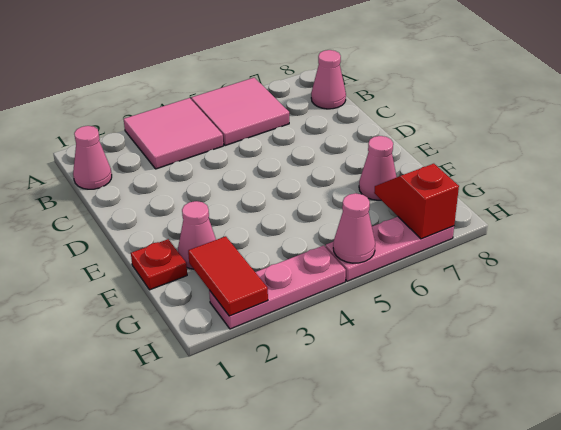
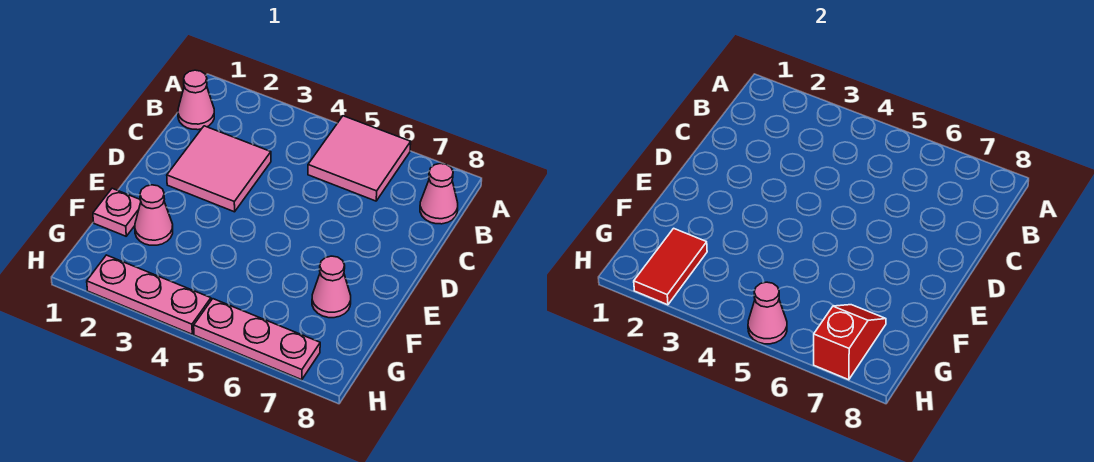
pink tile A3:B4 level 1 -> pink tile C2:D3 level 1
red plate F1 level 1 -> pink plate F1 level 1

